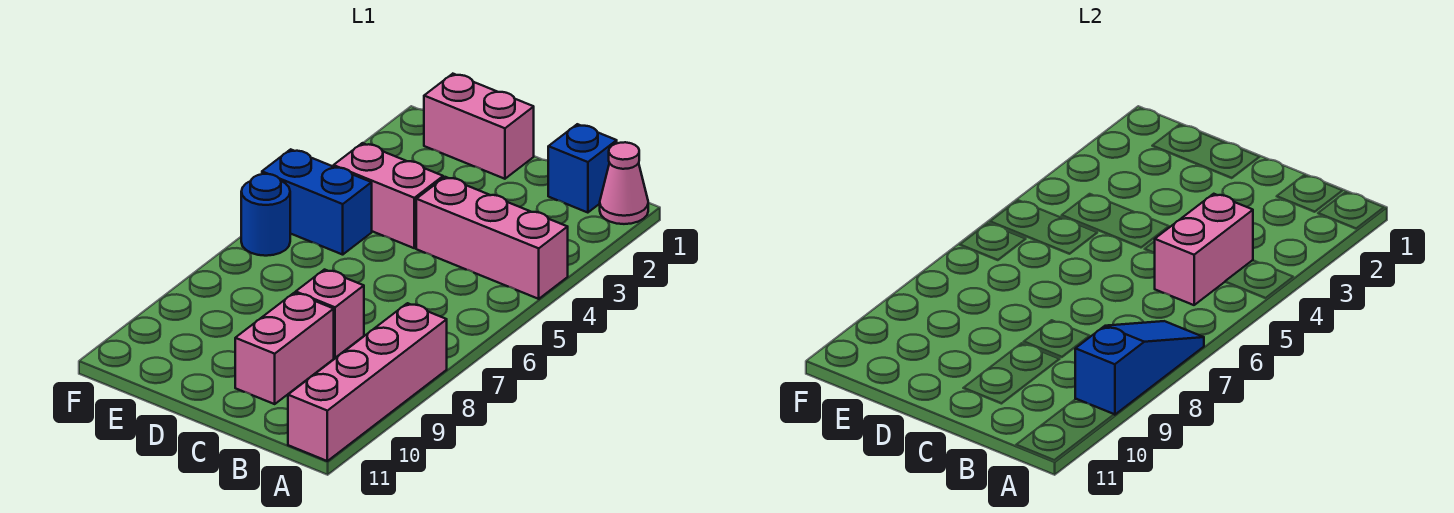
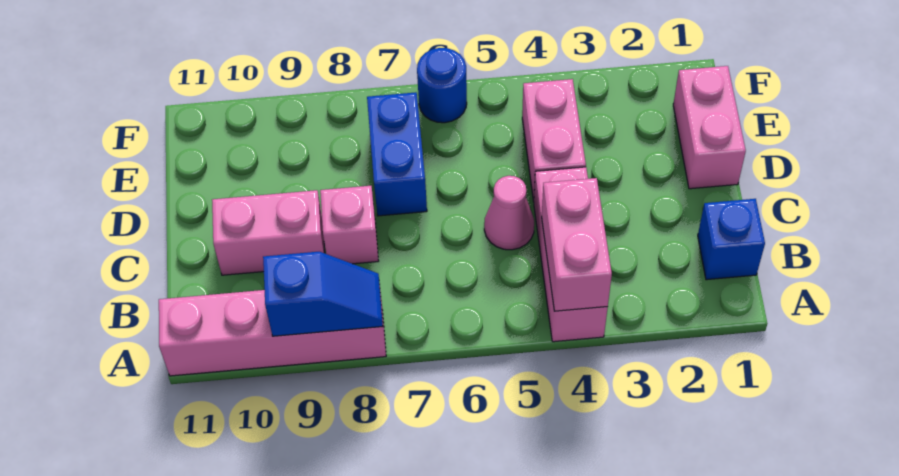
pink cone A1 level 1 -> pink cone C5 level 1
blue slope A7:A9 level 2 top 9 -> blue slope A8:A9 level 2 top 9
pink brick B4:B5 level 2 -> pink brick A4:B4 level 2
blue brick E5:F5 level 1 -> blue brick D7:E7 level 1

